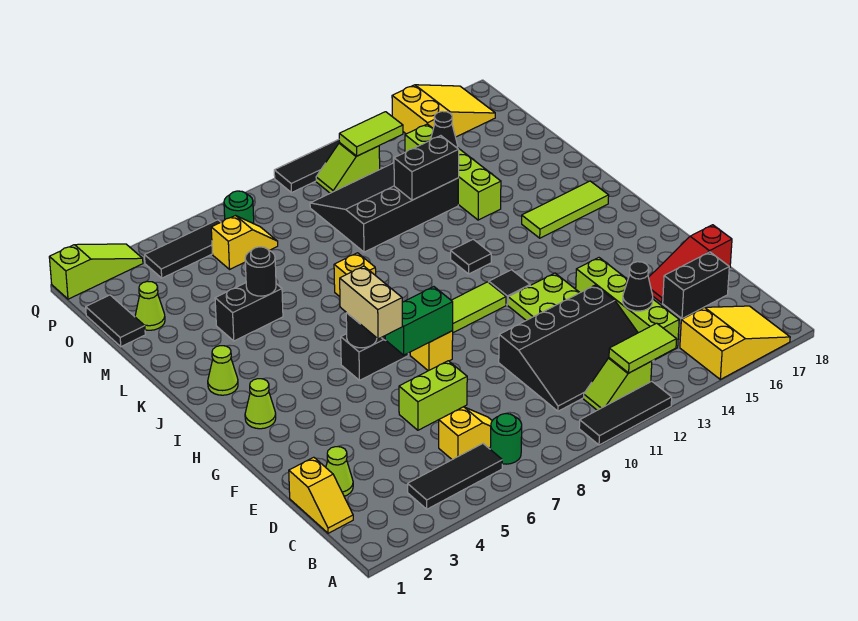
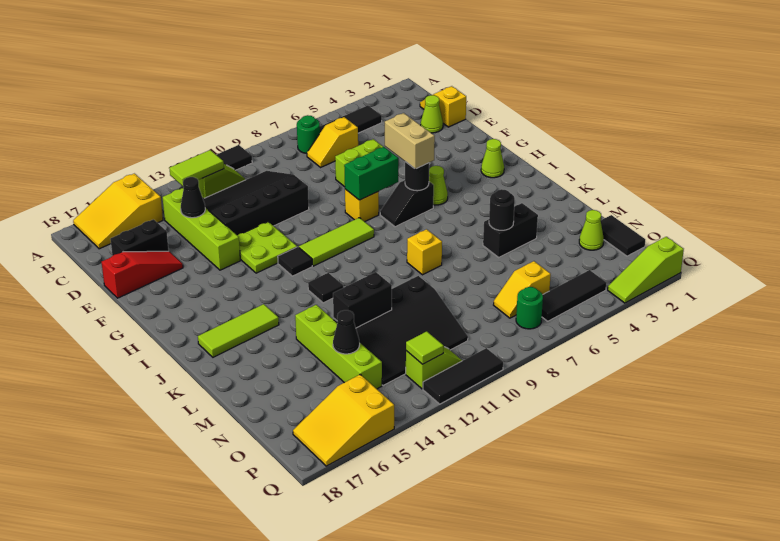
lime cone J2 level 1 -> lime cone H5 level 1
lime tile P12:P13 level 2 -> lime tile P12 level 2

